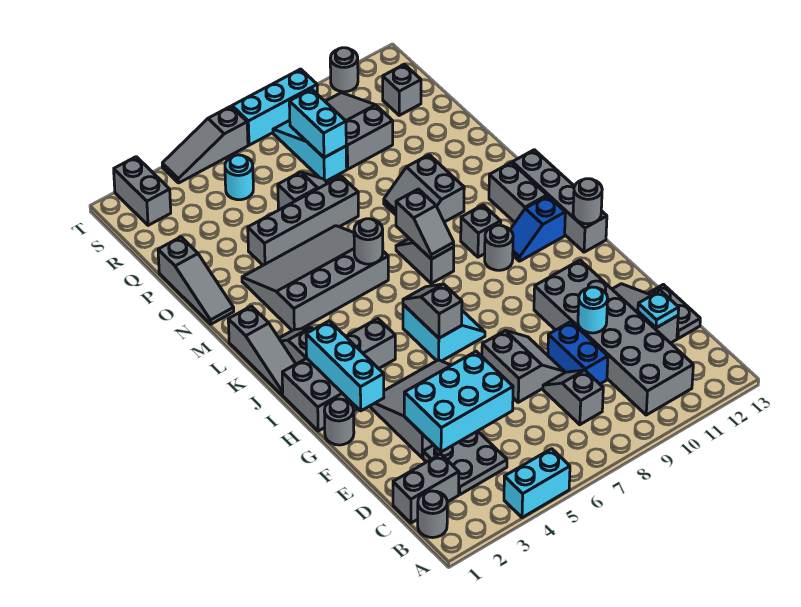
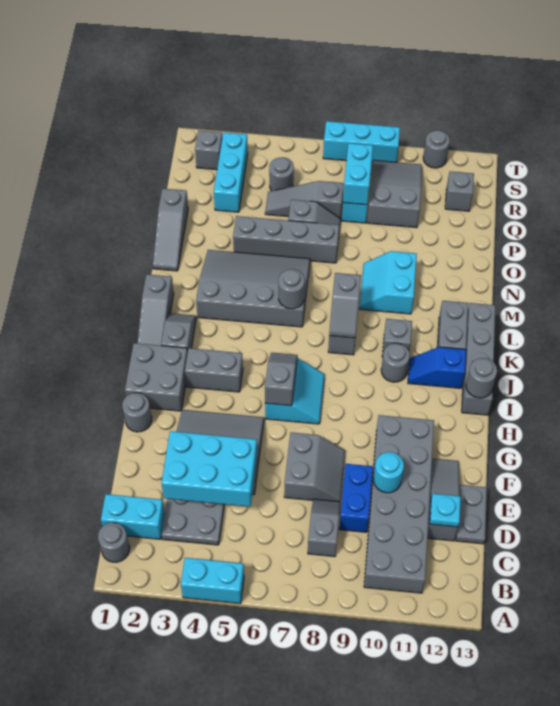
grey brick C1:C2 level 1 -> cyan brick C1:C2 level 1
cyan brick G2:I2 level 2 -> cyan brick Q3:S3 level 1
grey slope M9:N10 level 1 top 10 -> cyan slope M9:N10 level 1 top 10
cyan round brick R5 level 1 -> grey round brick R5 level 1
grey brick S2:T2 level 1 -> grey brick S2 level 1
grey slope T4:T6 level 1 top 6 -> grey slope Q5:Q7 level 1 top 7

